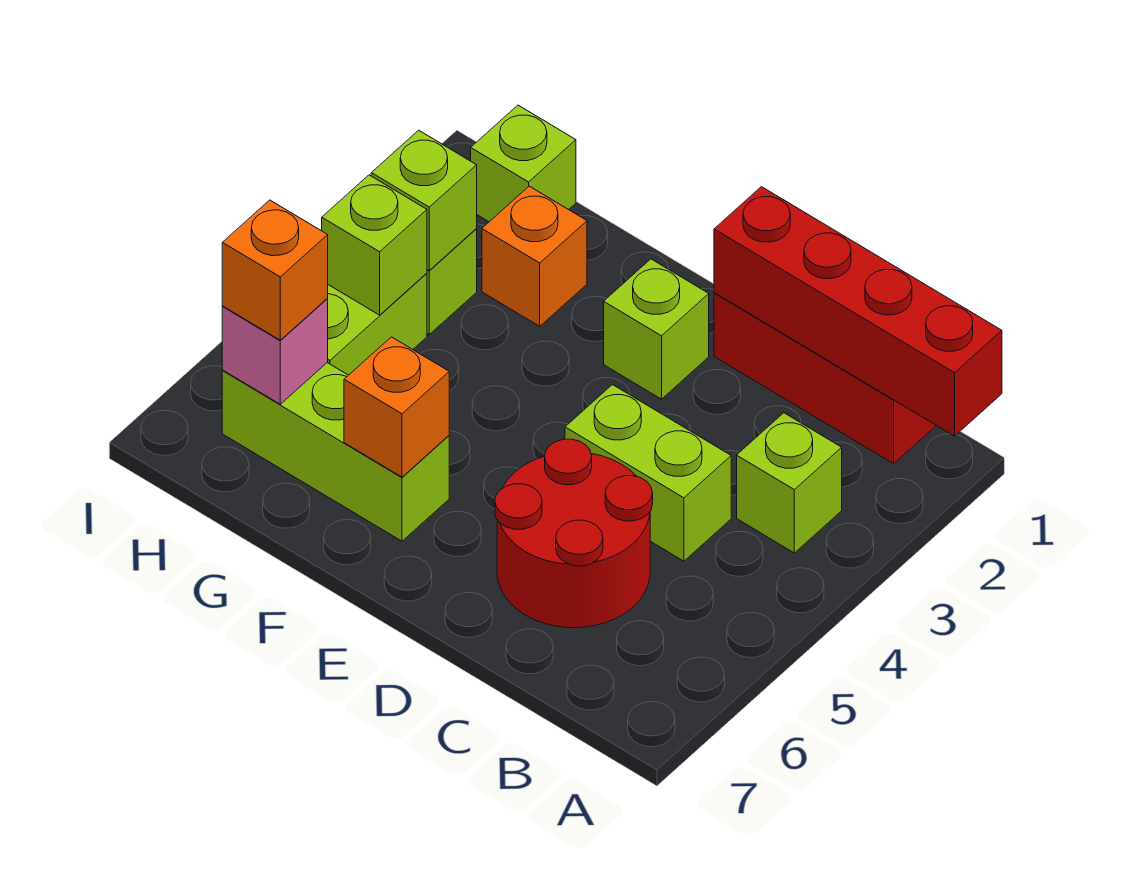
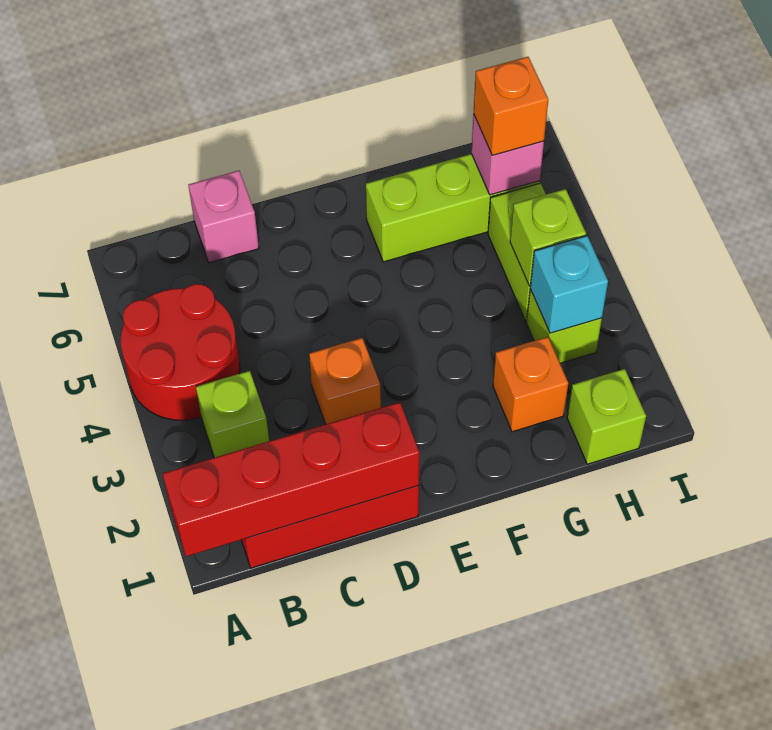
lime brick C4:D4 level 1 -> none
red round brick C5:D6 level 1 -> red round brick A4:B5 level 1
none -> pink brick C7 level 1
lime brick E2 level 1 -> none
orange brick F6 level 2 -> orange brick D3 level 1
lime brick H3 level 2 -> cyan brick H3 level 2

